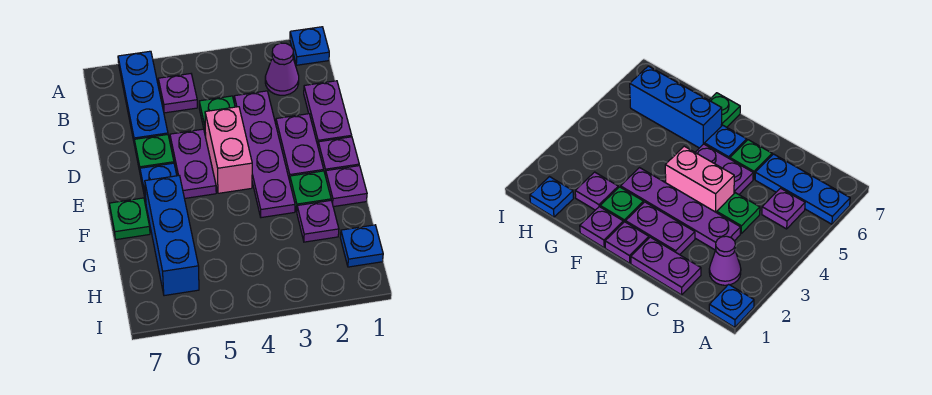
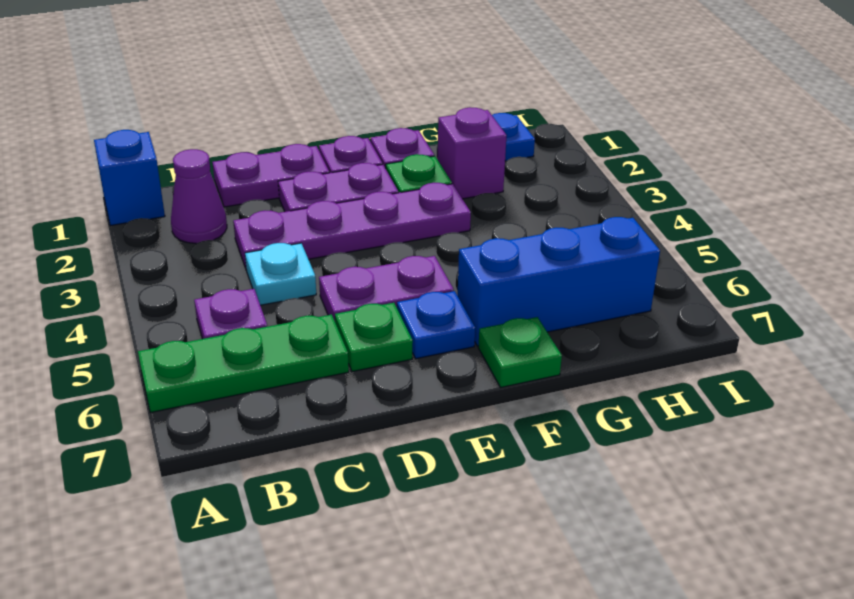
blue plate A1 level 1 -> blue brick A1 level 1
blue plate A6:C6 level 1 -> green plate A6:C6 level 1
green plate C4 level 1 -> cyan plate C4 level 1
pink brick D4:E4 level 1 -> none
purple plate G2 level 1 -> purple brick G2 level 1

